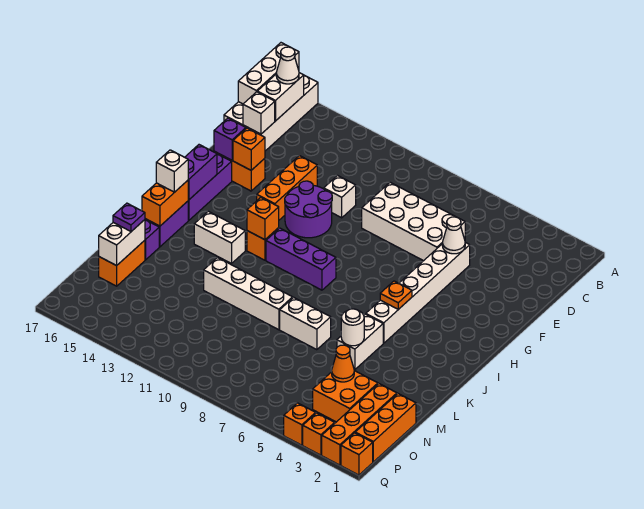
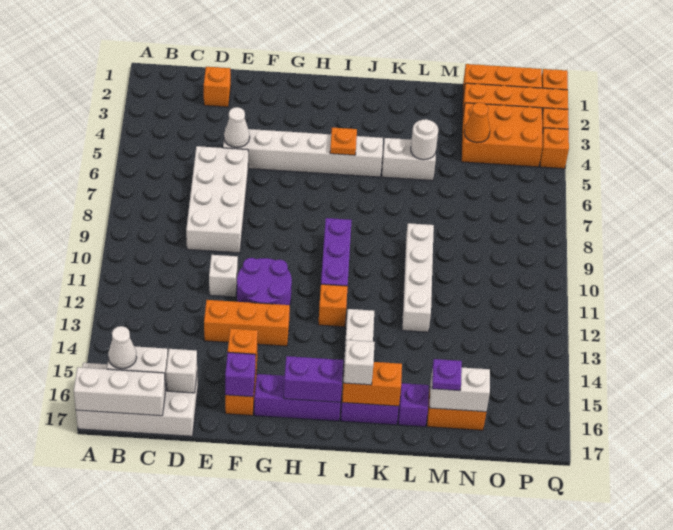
orange brick I12 level 2 -> orange brick D2 level 1
white brick L7:L8 level 1 -> none
orange brick N3:O4 level 1 -> orange brick N3:P4 level 1

